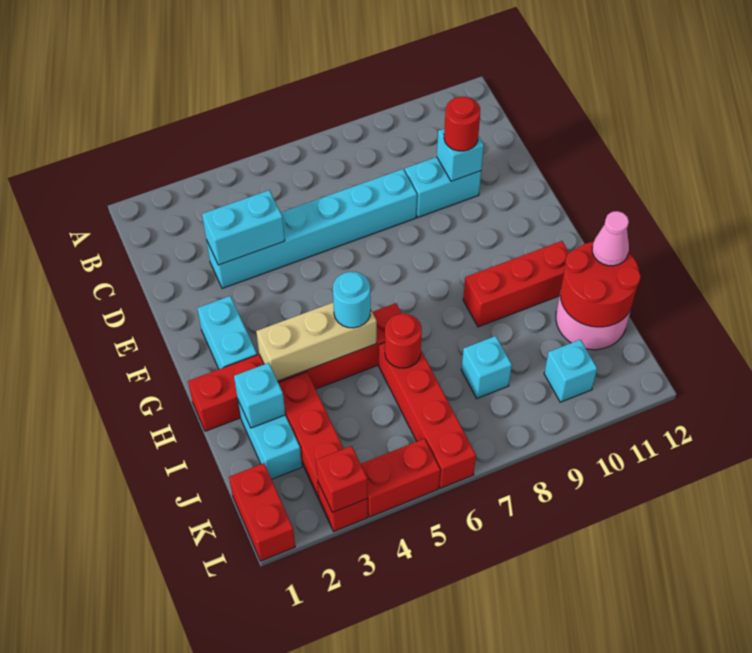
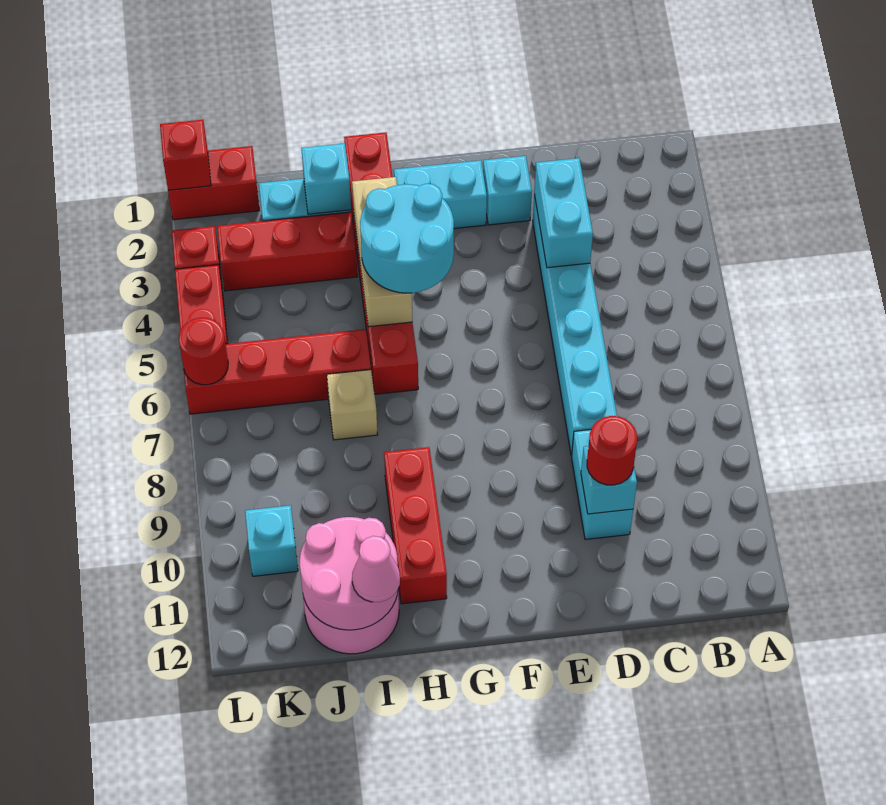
cyan round brick H5 level 3 -> cyan round brick G4:H5 level 3
red round brick I6 level 2 -> red round brick L6 level 2
none -> tan brick I7 level 1
red round brick I11:J12 level 2 -> pink round brick I11:J12 level 2
cyan brick J8 level 1 -> cyan brick E2 level 1
red brick L3 level 2 -> red brick L1 level 2

